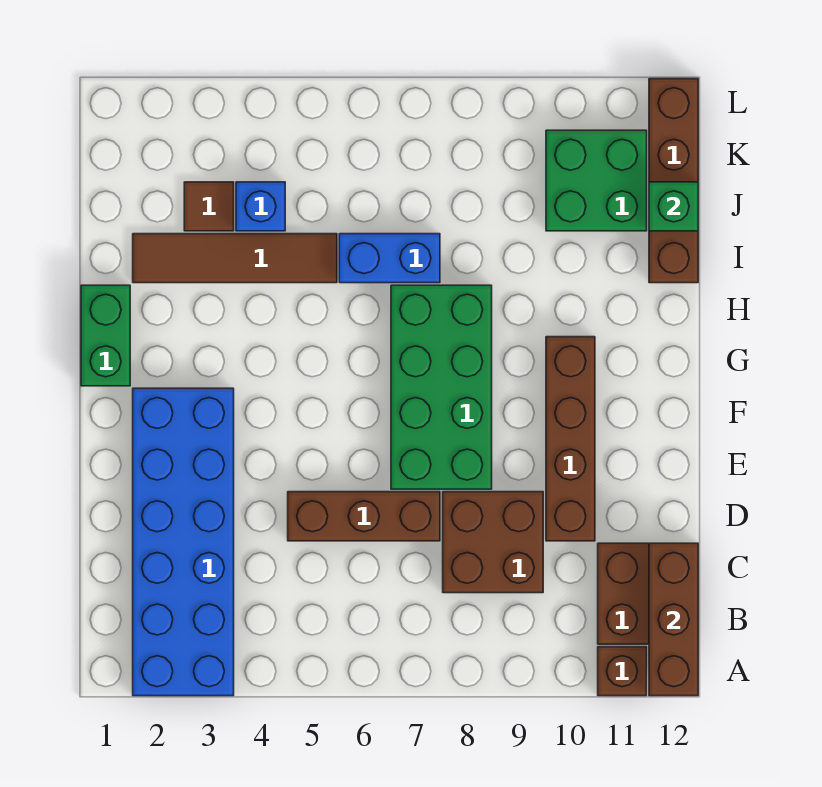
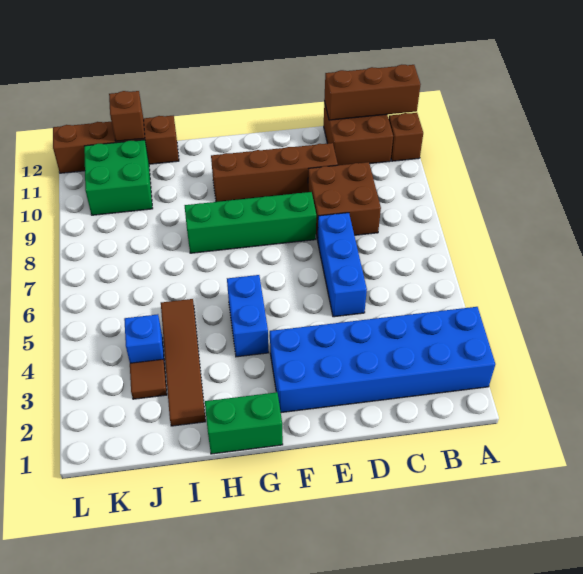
brown brick D5:D7 level 1 -> blue brick D5:D7 level 1
green brick E7:H8 level 1 -> green brick E8:H8 level 1
blue brick I6:I7 level 1 -> blue brick G4:G5 level 1
green brick J12 level 2 -> brown brick J12 level 2

